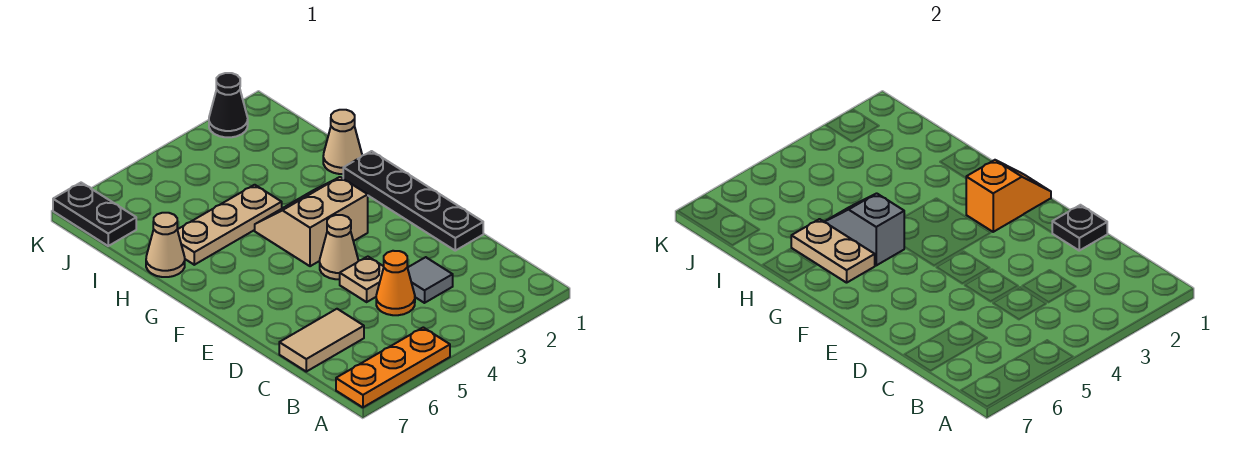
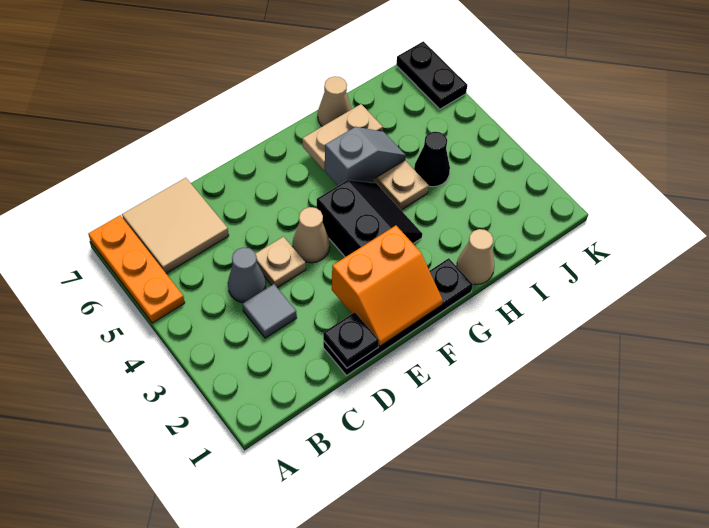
orange cone C4 level 1 -> grey cone C4 level 1
tan tile C6:C7 level 1 -> tan tile B6:C7 level 1
orange slope F1:F2 level 2 top 2 -> orange slope E1:F2 level 2 top 2
tan slope F3:G4 level 1 top F -> black slope F3:G4 level 1 top F
black plate J7:K7 level 1 -> black plate K6:K7 level 1
black cone K2 level 1 -> black cone I4 level 1

